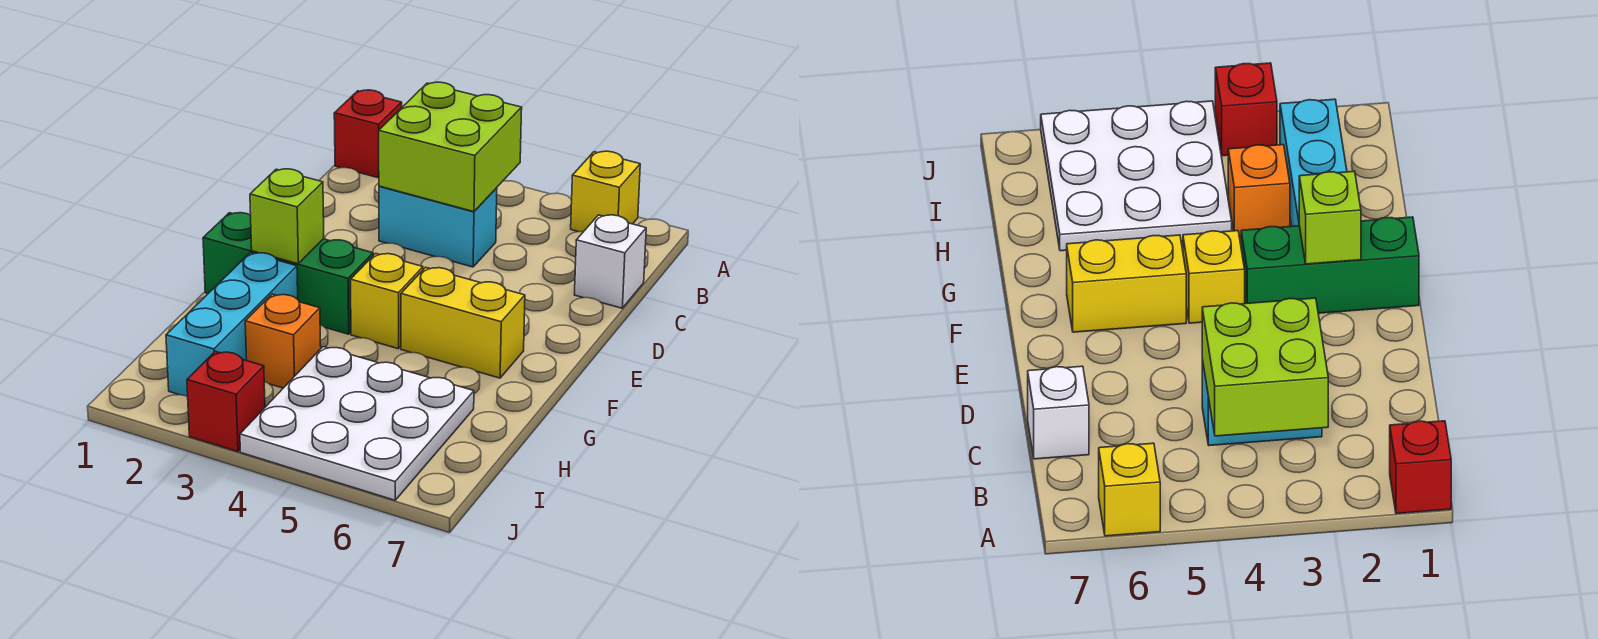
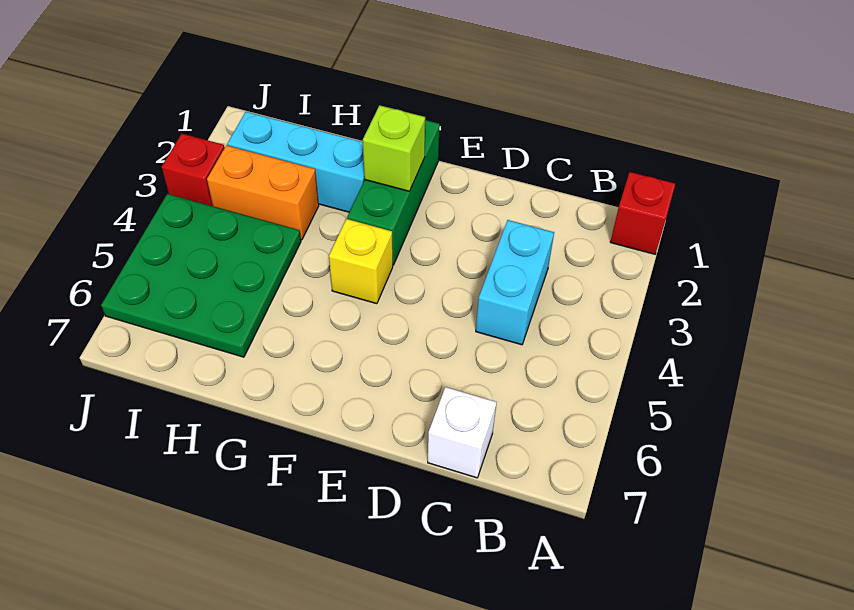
yellow brick A6 level 1 -> none
lime brick B3:C4 level 2 -> none
yellow brick F5:F6 level 1 -> none
orange brick H3 level 1 -> orange brick H3:I3 level 1
white plate H4:J6 level 1 -> green plate H4:J6 level 1

